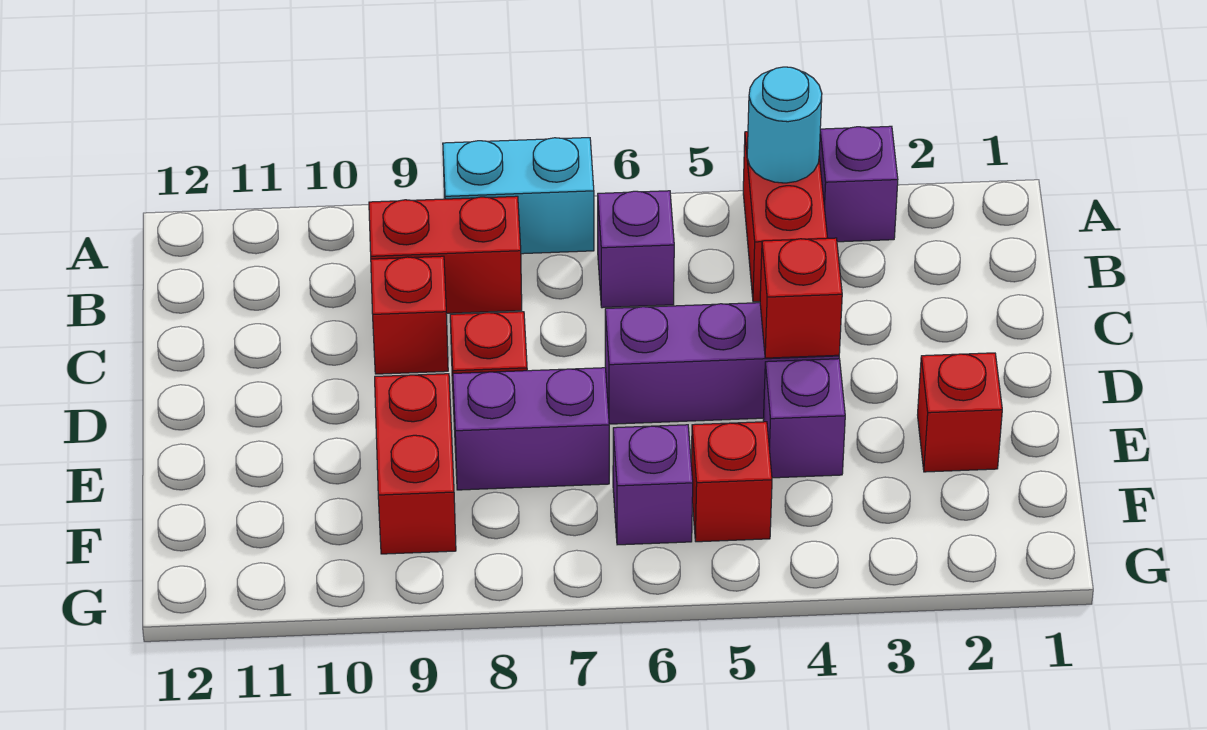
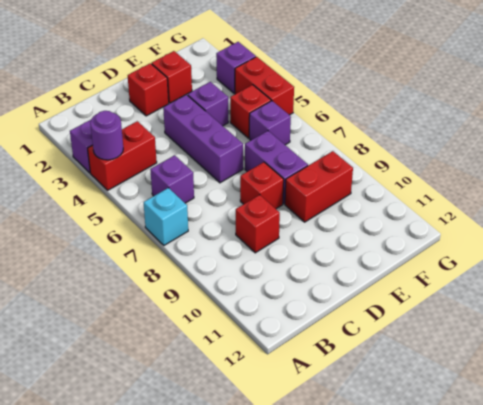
cyan round brick A4 level 2 -> purple round brick A4 level 2
cyan brick A7:A8 level 1 -> cyan brick A7 level 1
red brick B8:B9 level 1 -> red brick G4:G5 level 1
red brick D4 level 2 -> red brick D2 level 1
none -> purple brick G3 level 1

